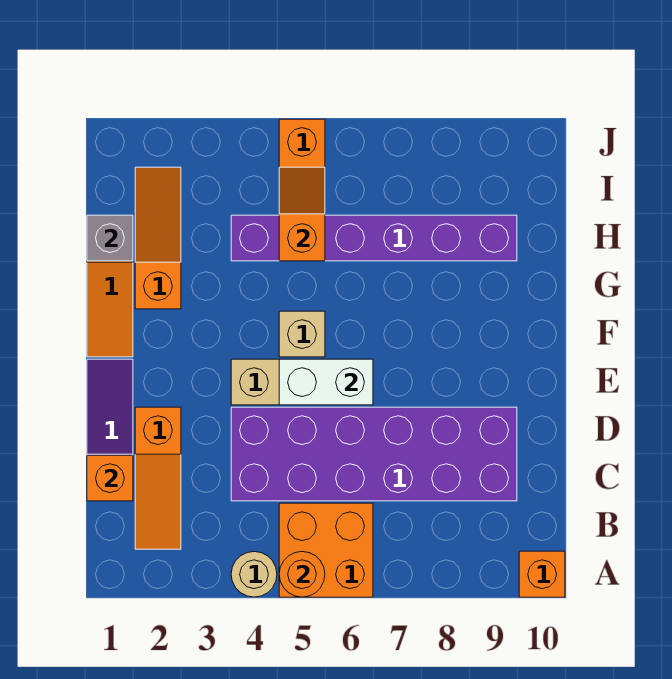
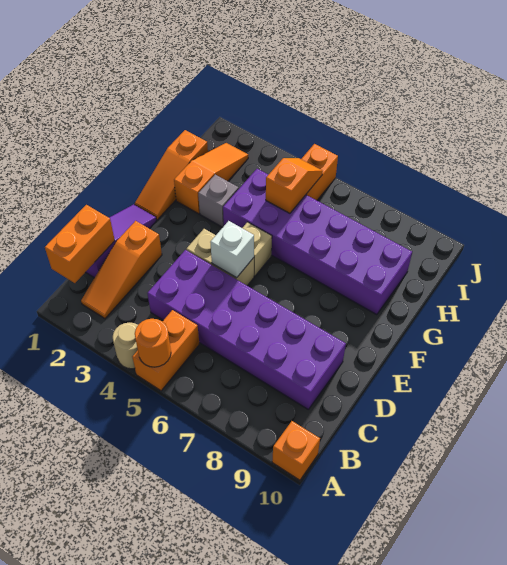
orange brick A5:B6 level 1 -> orange brick A5:B5 level 1
orange brick C1 level 2 -> orange brick B1:C1 level 2
white brick E5:E6 level 2 -> white brick E5 level 2
grey brick H1 level 2 -> grey brick G3 level 1
purple brick H4:H9 level 1 -> purple brick G4:H9 level 1

